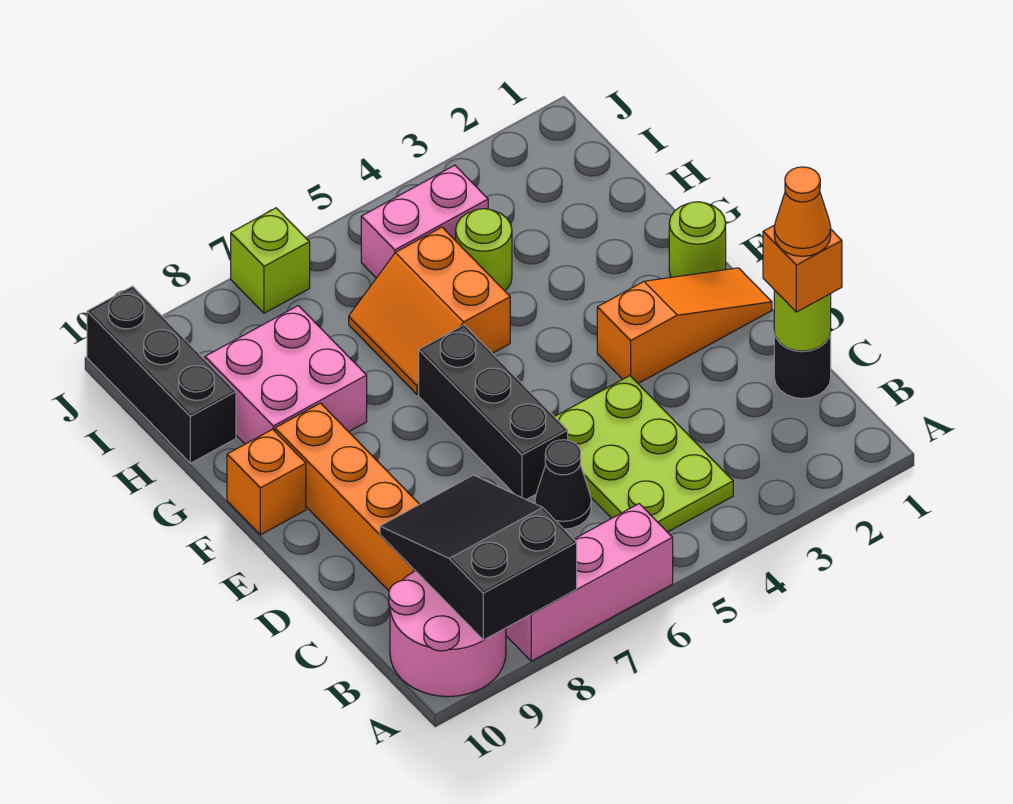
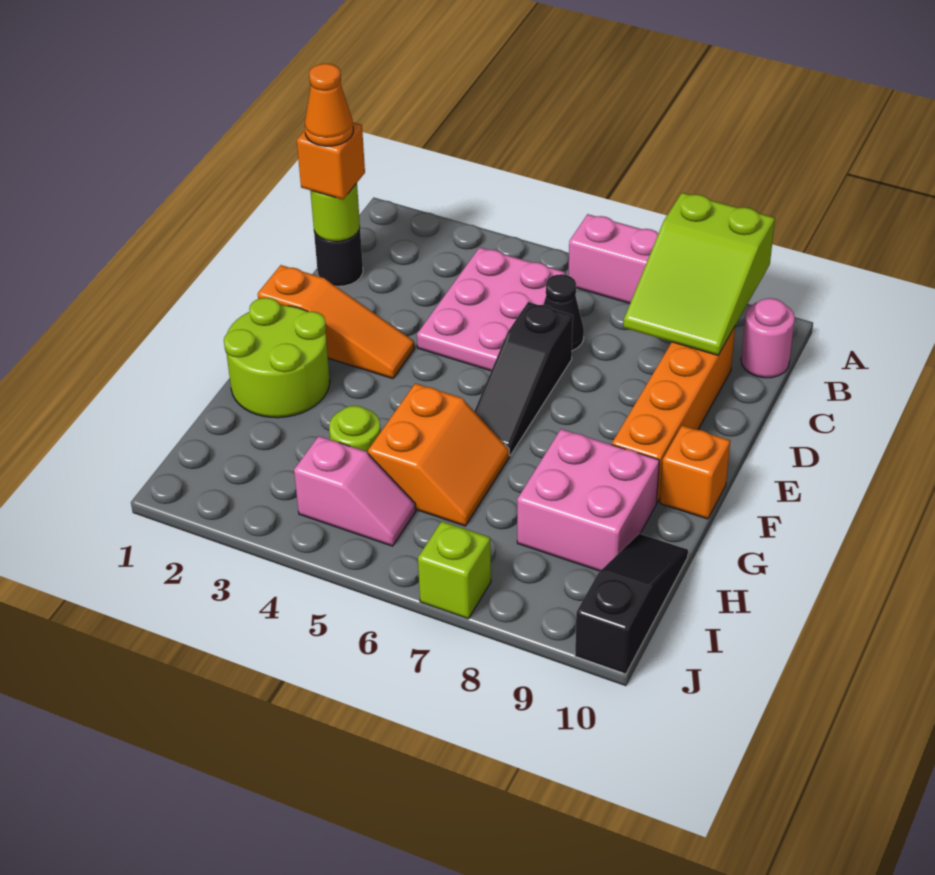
black slope A8:C9 level 2 top A -> lime slope A8:C9 level 2 top A
pink round brick A9:B10 level 1 -> pink round brick B10 level 1
lime plate B4:D5 level 1 -> pink plate B4:D5 level 1
black brick D6:F6 level 1 -> black slope D6:F6 level 1 top D
orange slope E1:E3 level 1 top 3 -> orange slope E1:E3 level 1 top 1
lime round brick F1 level 1 -> lime round brick F1:G2 level 1
black brick H10:J10 level 1 -> black slope H10:J10 level 1 top J
pink brick I4:I5 level 1 -> pink slope I4:I5 level 1 top 4

